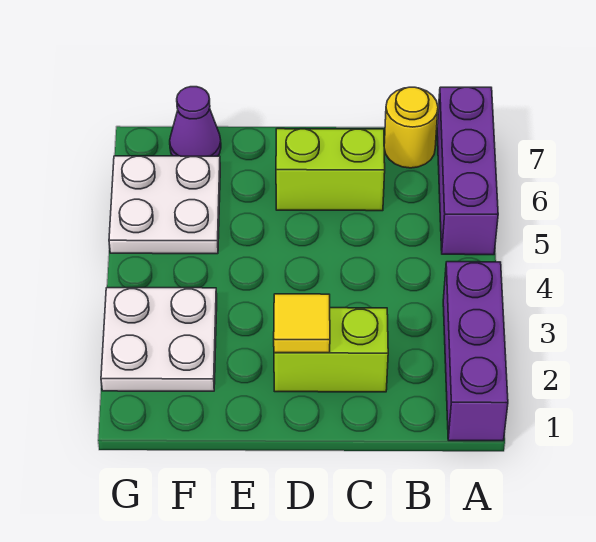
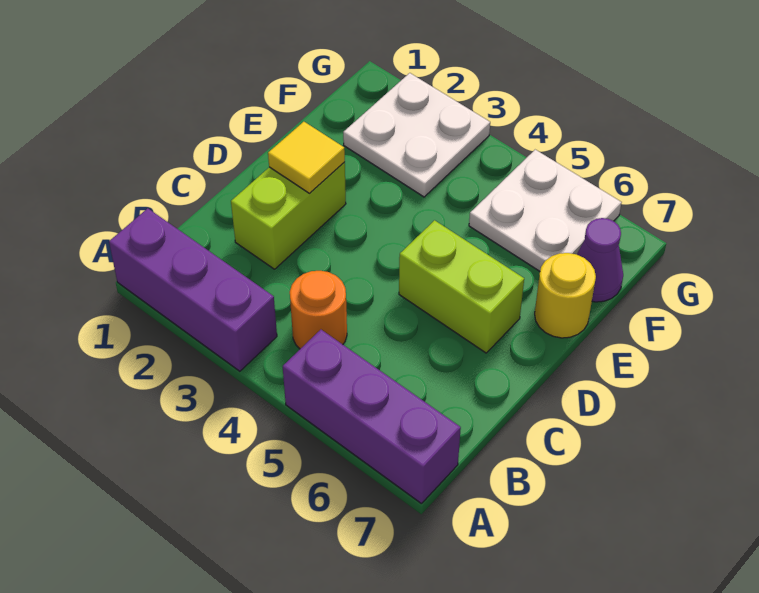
none -> orange round brick B4 level 1
yellow round brick B7 level 1 -> yellow round brick E7 level 1
lime brick C6:D6 level 1 -> lime brick D5:D6 level 1

